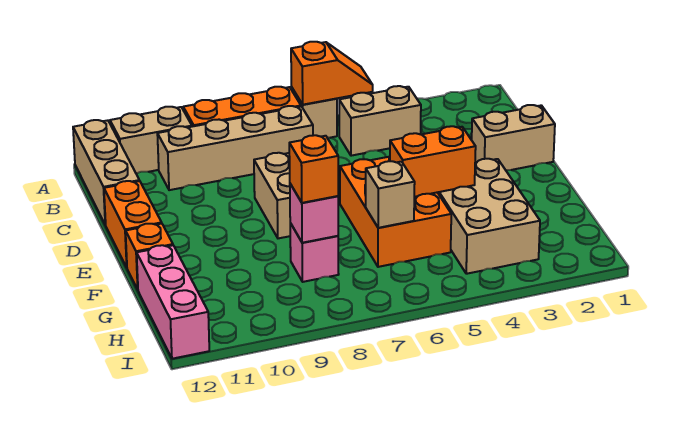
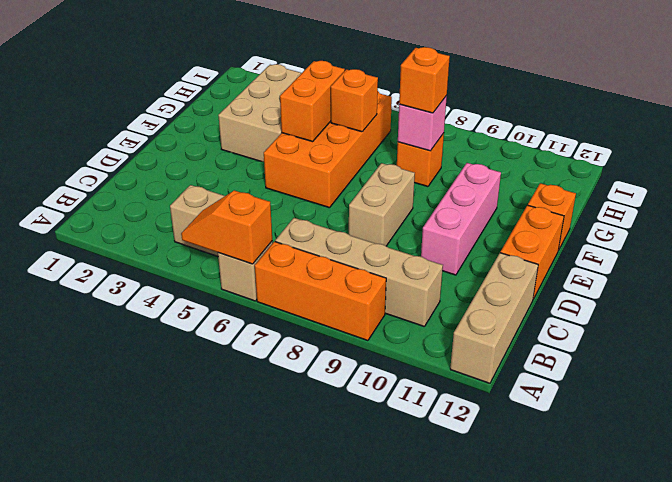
tan brick A10:A11 level 1 -> none
tan brick D1:D2 level 1 -> none
orange brick E5:G6 level 1 -> orange brick E5:H6 level 1
orange brick F4:F5 level 2 -> orange brick F5:G5 level 2
tan brick G6 level 2 -> orange brick G6 level 2
pink brick G8 level 1 -> orange brick G8 level 1
pink brick G12:I12 level 1 -> pink brick D10:F10 level 1

